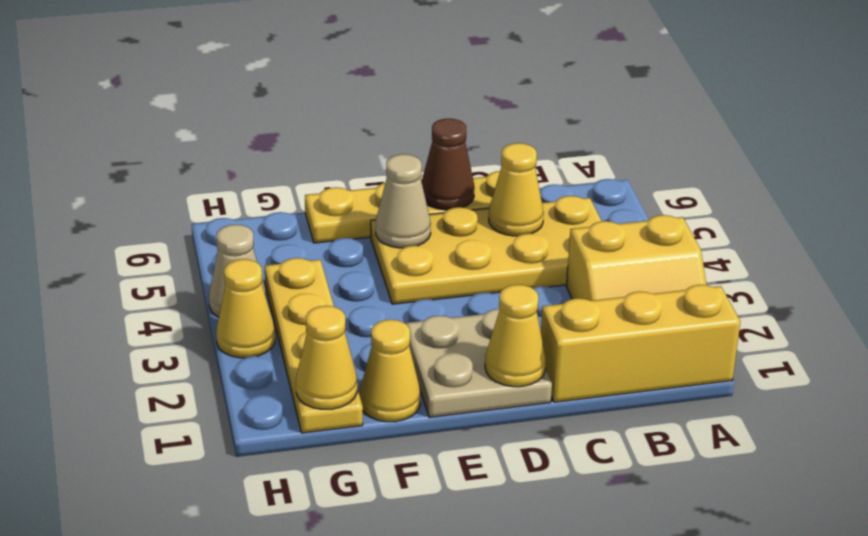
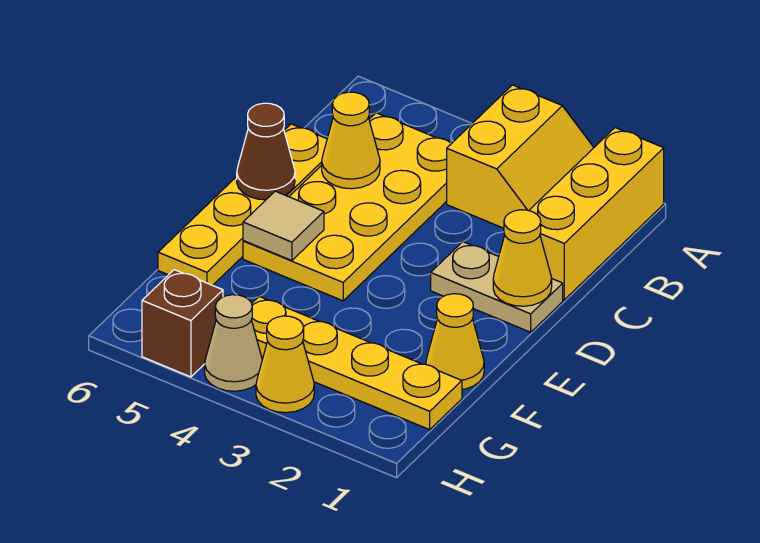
tan plate D1:E2 level 1 -> tan plate D1:D2 level 1
tan cone E5 level 2 -> tan tile E5 level 2
yellow cone G1 level 2 -> none
none -> brown brick H5 level 1

